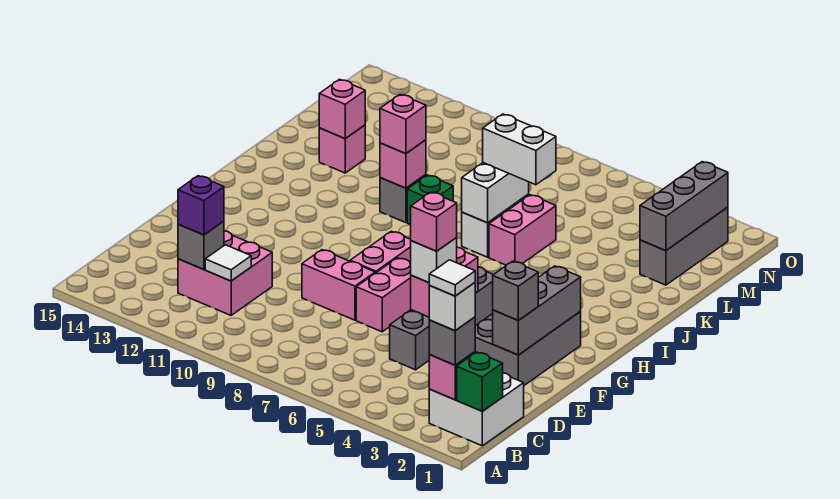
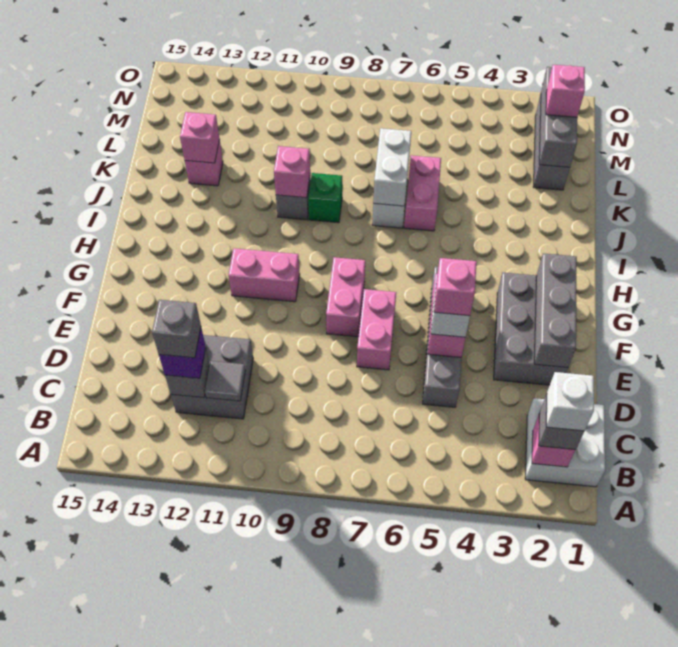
green brick B1 level 2 -> none
white tile B2 level 5 -> none
pink brick C11:D12 level 1 -> grey brick C11:D12 level 1
white tile C11 level 2 -> grey tile C11 level 2
grey brick E2 level 3 -> grey brick C12 level 4
pink brick E8:E9 level 1 -> pink brick G10:G11 level 1
pink brick J10 level 3 -> pink brick M2 level 3
white brick K6:K7 level 3 -> none

